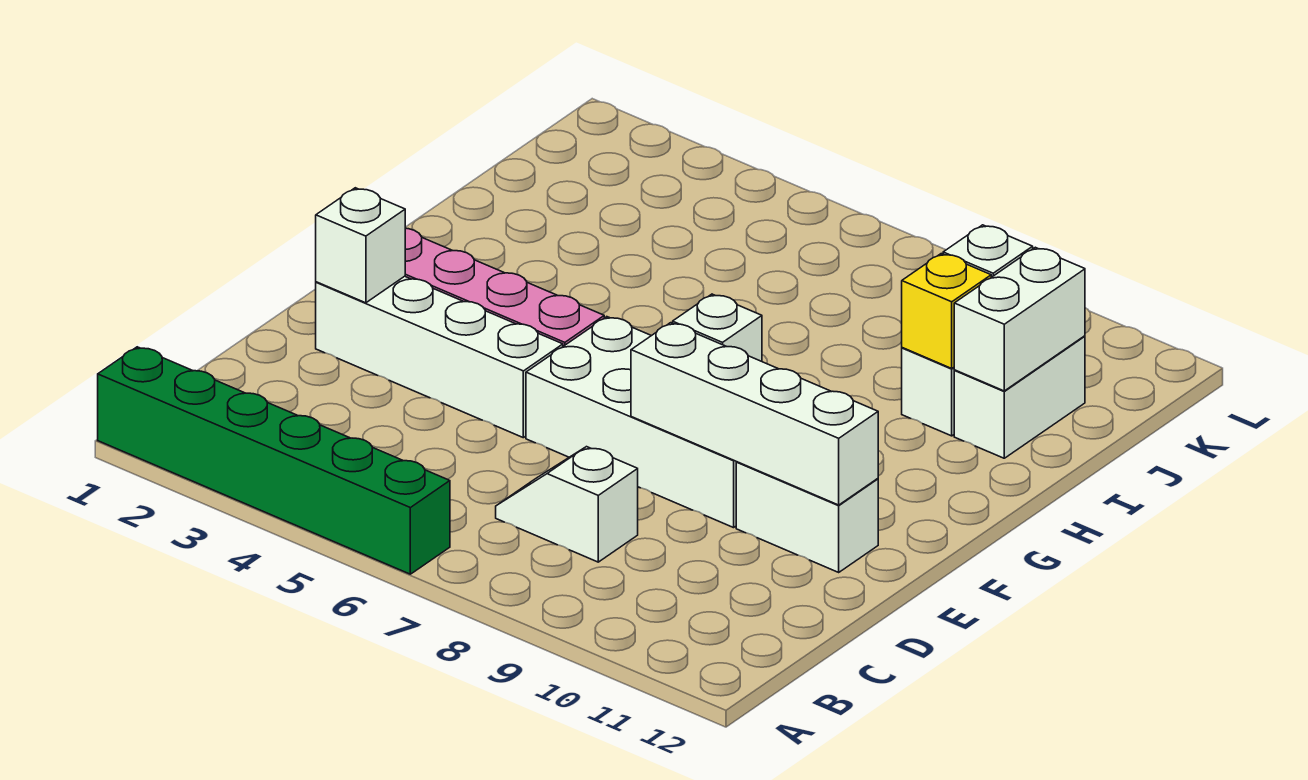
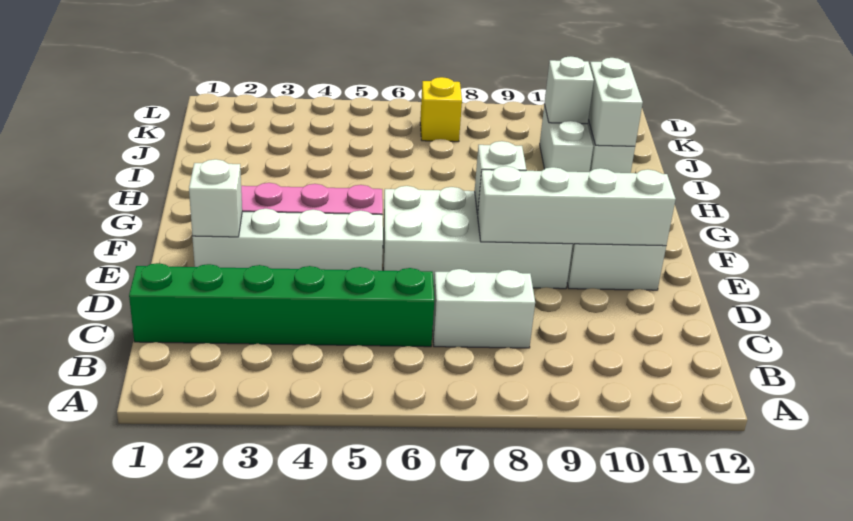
green brick A1:A6 level 1 -> green brick C1:C6 level 1
white slope C7:C8 level 1 top 8 -> white brick C7:C8 level 1
yellow brick I10 level 2 -> yellow brick K7 level 1

